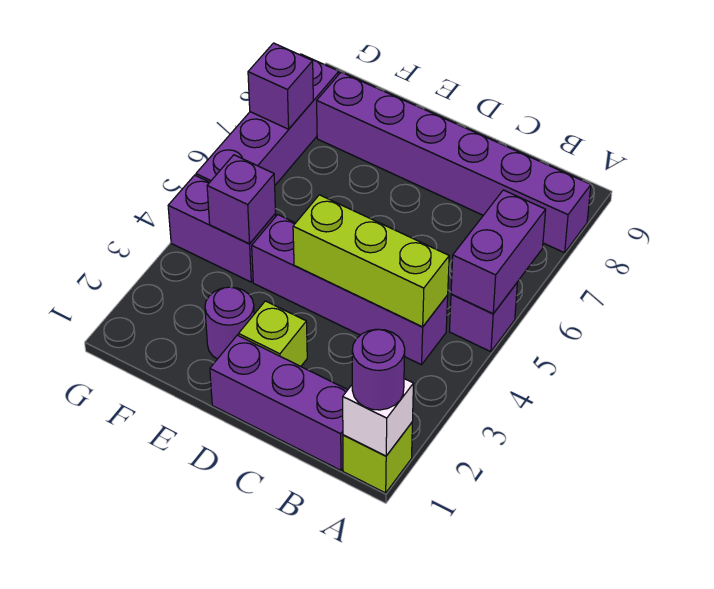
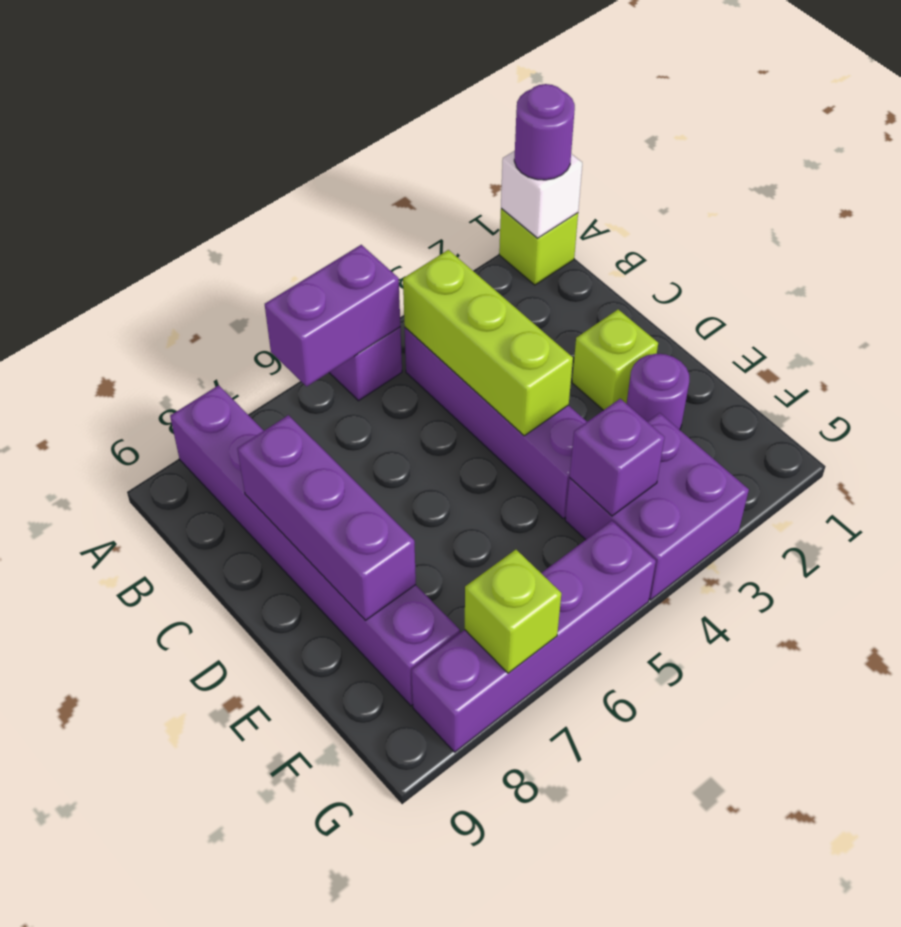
purple brick B1:D1 level 1 -> purple brick C8:E8 level 2
purple brick F4:G4 level 1 -> purple brick F3:G4 level 1
purple brick G7 level 2 -> lime brick G7 level 2

